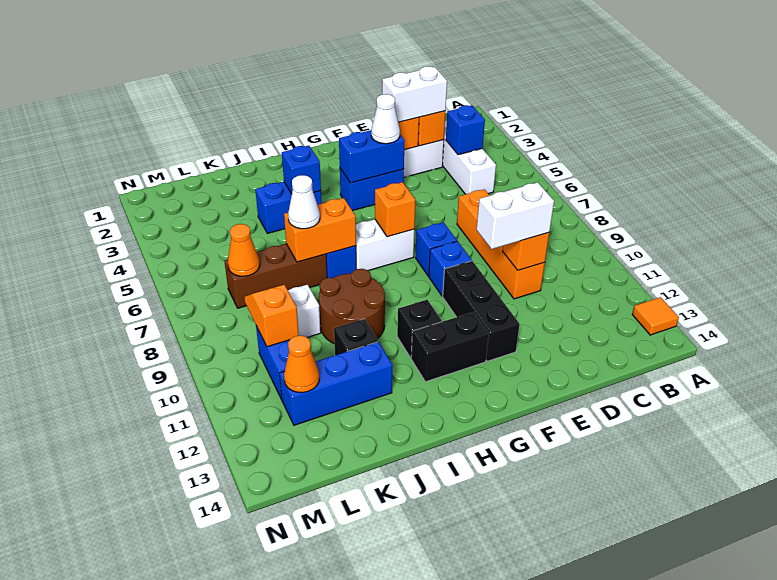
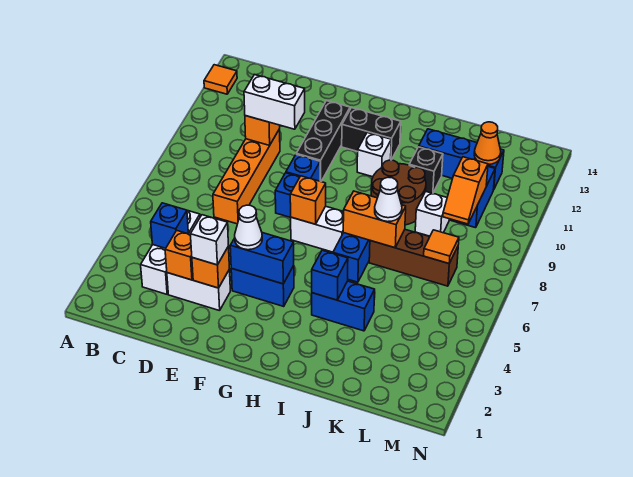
white brick D3:E3 level 3 -> white brick E3 level 3
black brick H11 level 1 -> white brick H11 level 1
orange cone L7 level 2 -> orange tile L7 level 2

